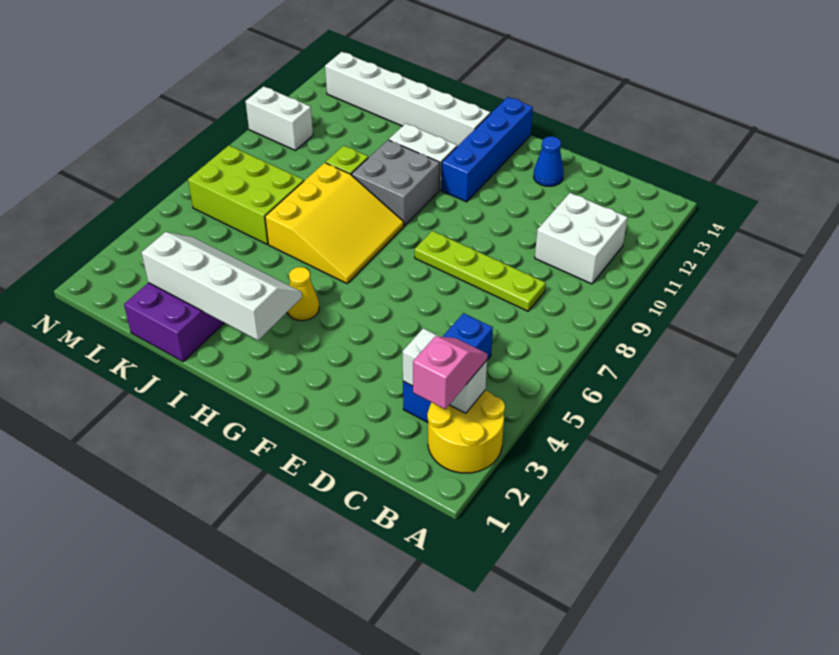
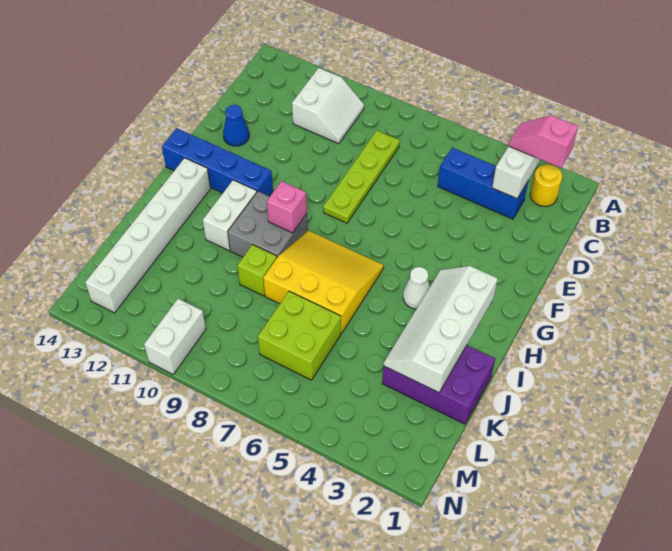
yellow round brick A2:B3 level 1 -> yellow round brick B2 level 1
white brick B10:C11 level 1 -> white slope B10:C11 level 1 top 11
yellow cone H4 level 1 -> white cone H4 level 1
none -> pink brick H9 level 2
lime brick K6:M7 level 1 -> lime brick K6:L7 level 1

